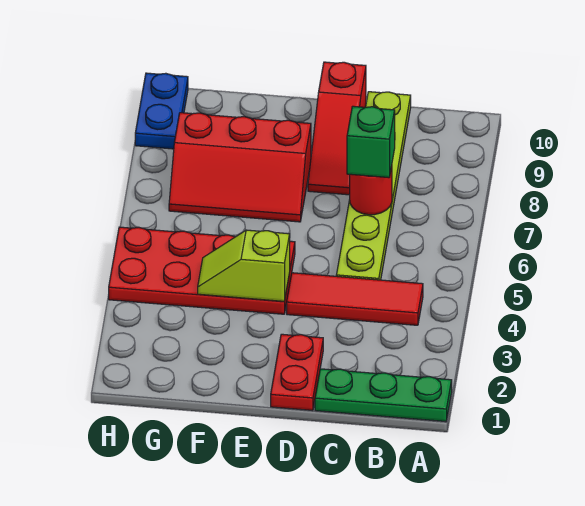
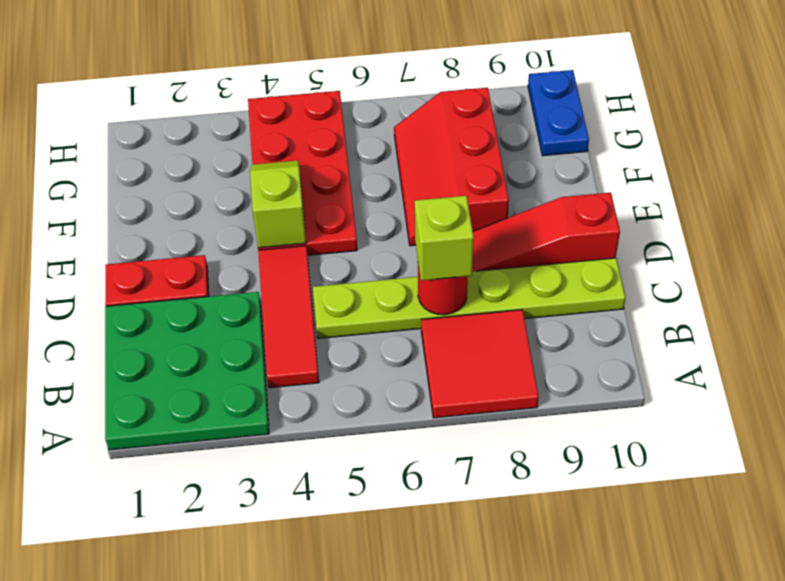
green plate A1:C1 level 1 -> green plate A1:C3 level 1
none -> red tile A7:B8 level 1
green brick C7 level 3 -> lime brick C7 level 3
blue plate H9:H10 level 1 -> blue plate G10:H10 level 1

